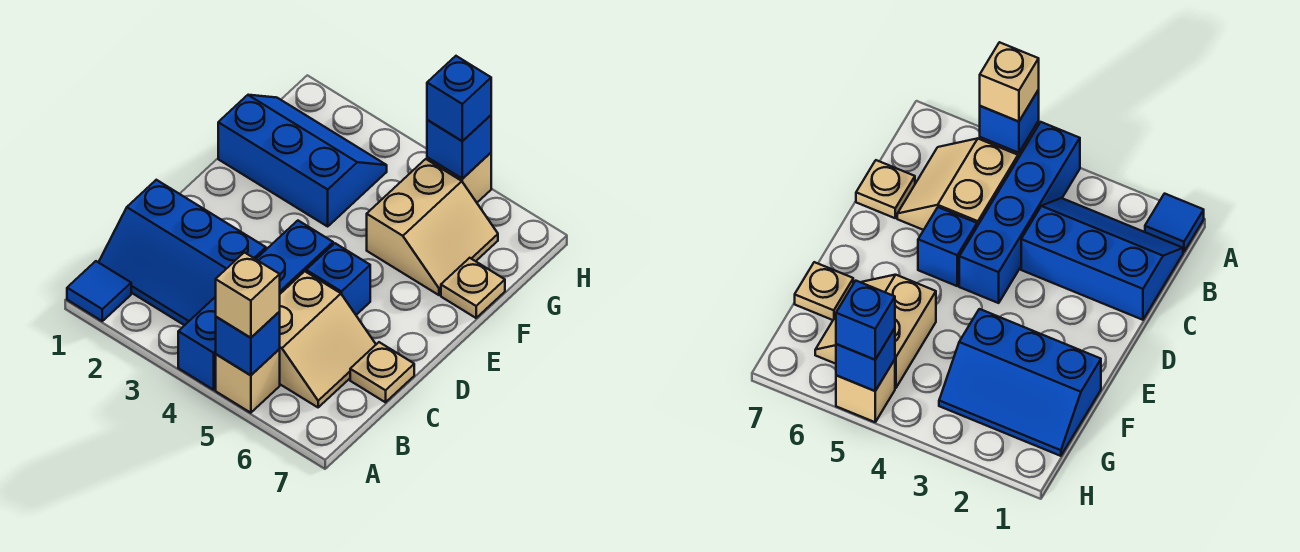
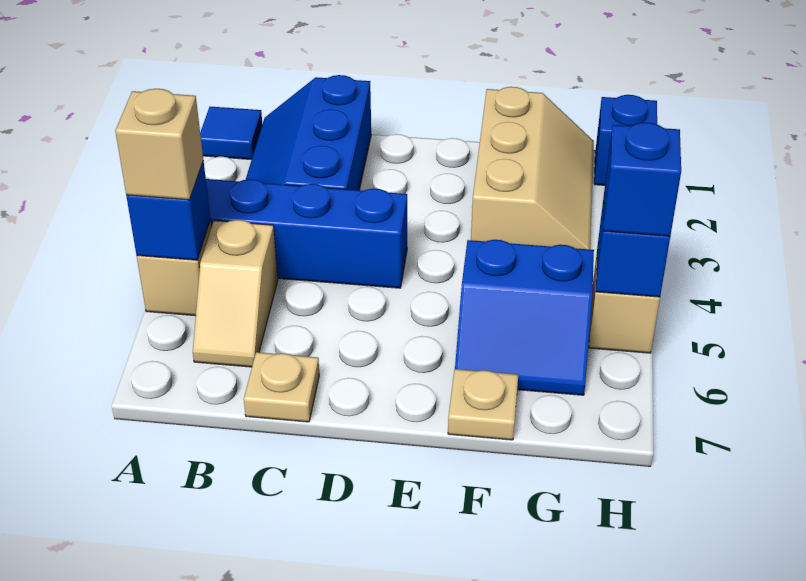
tan slope B5:C6 level 1 top 5 -> tan slope B5:B6 level 1 top 5
blue brick D5 level 1 -> blue brick H1 level 1
blue slope F1:G3 level 1 top F -> tan slope F1:G3 level 1 top F
tan slope F5:G6 level 1 top 5 -> blue slope F5:G6 level 1 top 5

